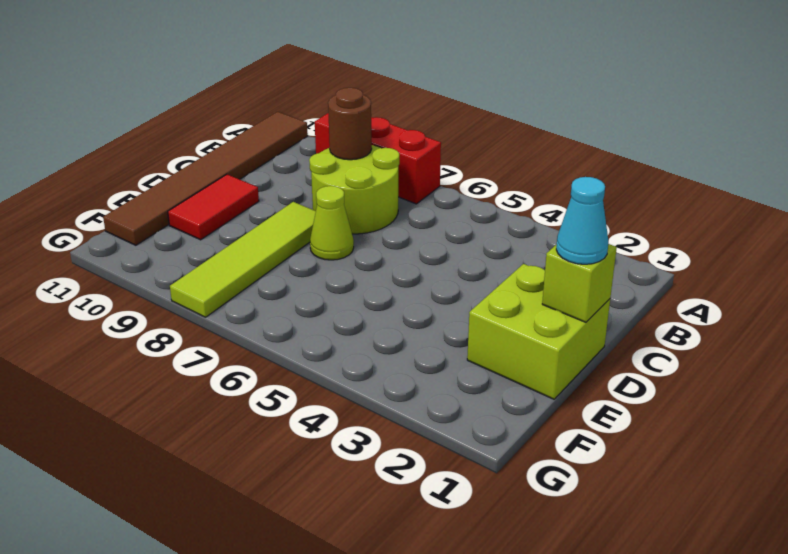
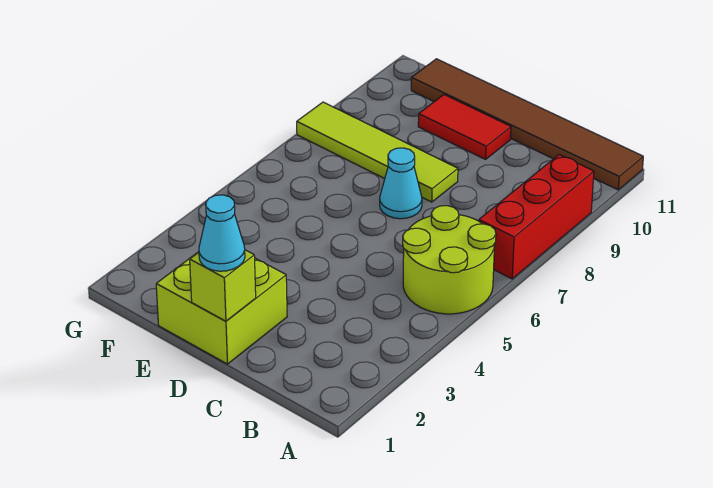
lime round brick B7:C8 level 1 -> lime round brick A5:B6 level 1
brown round brick B8 level 2 -> none
lime cone D7 level 1 -> cyan cone D7 level 1

